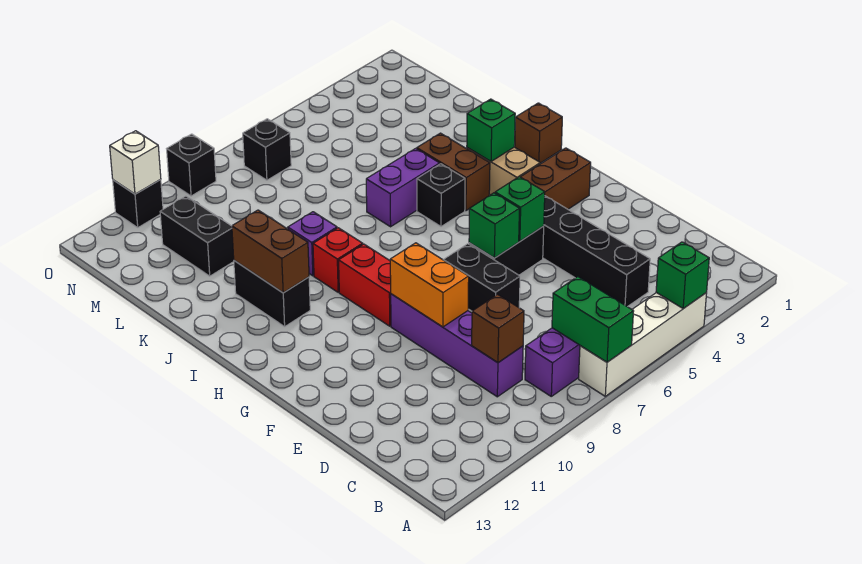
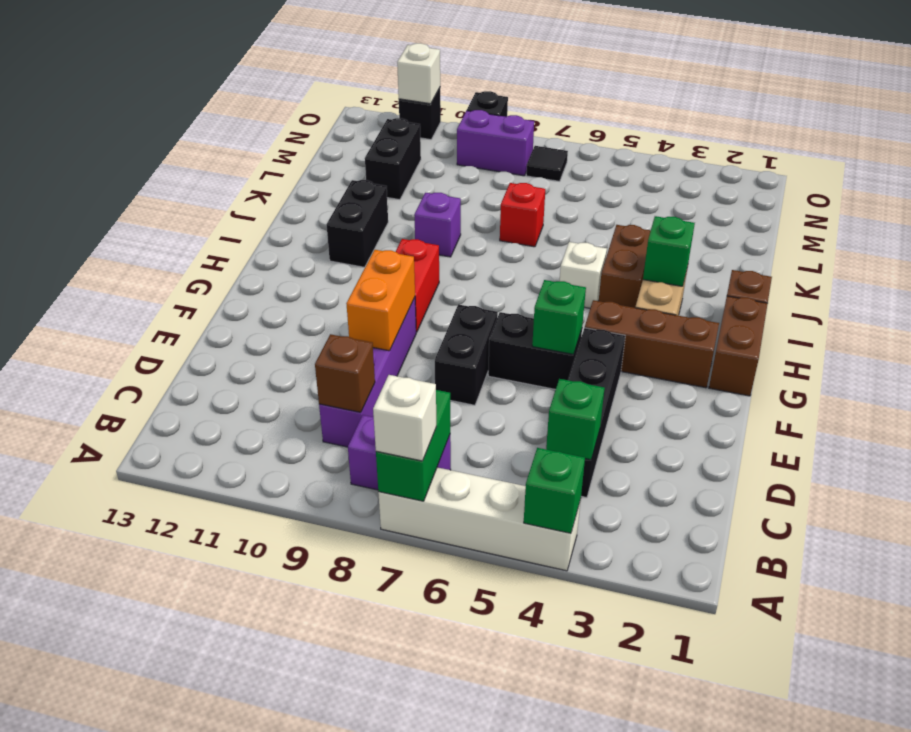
none -> white brick A7 level 3
green brick F6 level 2 -> green brick C4 level 2
black brick I5 level 1 -> white brick I5 level 1
red brick I9 level 1 -> red brick K7 level 1
brown brick I11:J11 level 2 -> brown brick G1:H1 level 1
purple brick J5:J6 level 1 -> purple brick N8:N9 level 1
black brick N7 level 1 -> black tile N7 level 1

